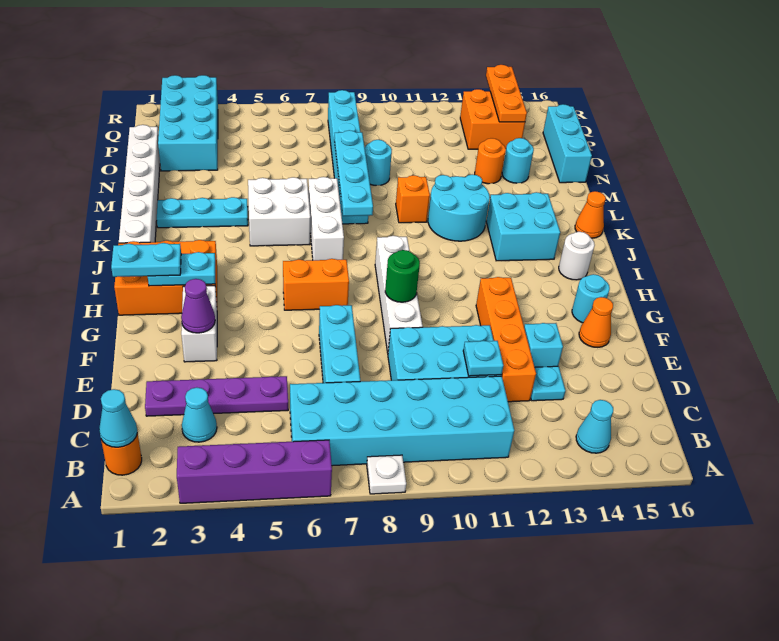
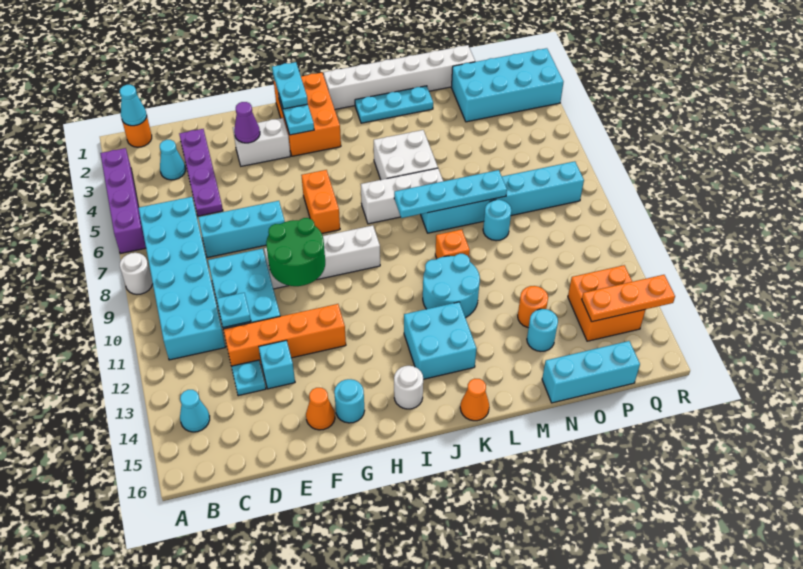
white plate A8 level 1 -> white round brick A8 level 1
green round brick G9 level 2 -> green round brick F9:G10 level 2
cyan plate L2:L4 level 1 -> cyan plate K2:M2 level 1

